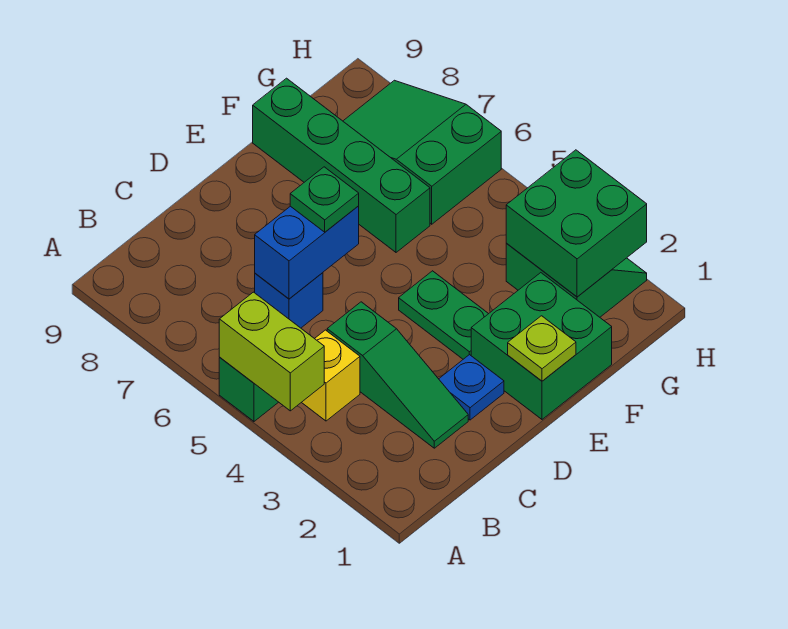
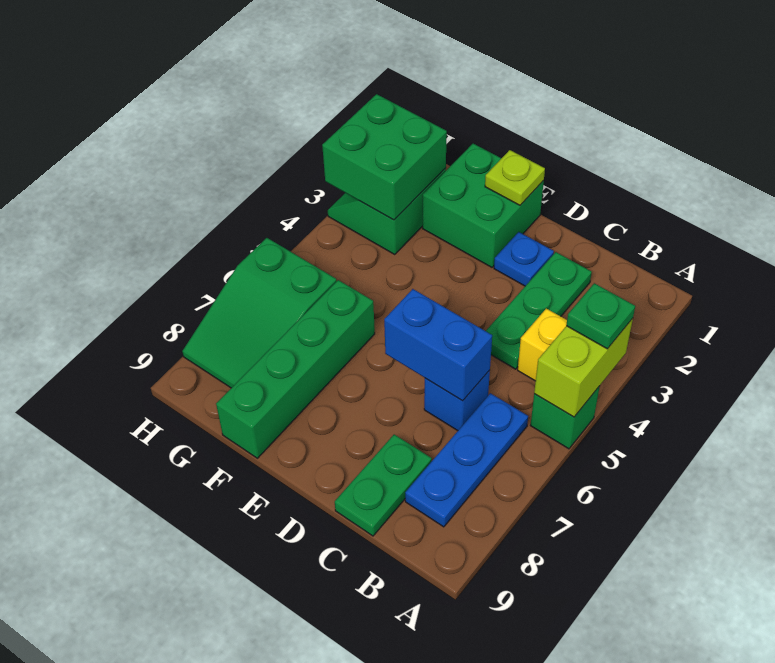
none -> blue plate B6:B8 level 1
green slope C2:C4 level 1 top 4 -> green plate C2:C4 level 1
green plate D6 level 3 -> green plate A4 level 3
green plate E3:E4 level 1 -> green plate C8:C9 level 1

